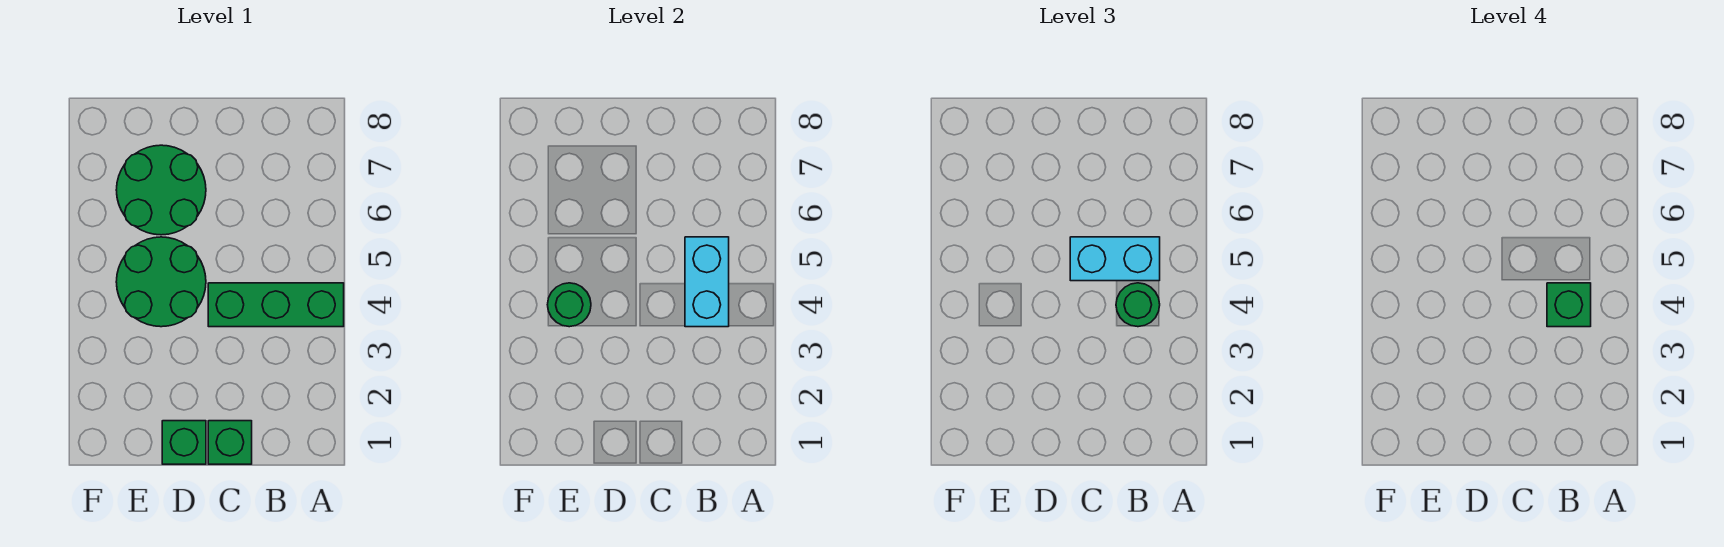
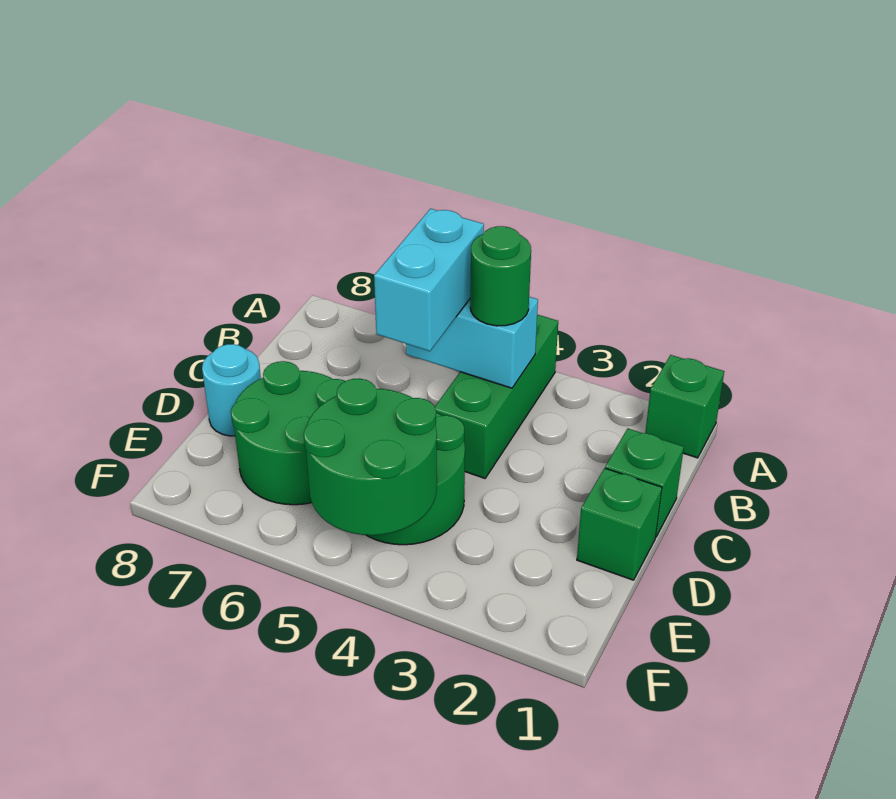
green brick B4 level 4 -> green brick A1 level 1
none -> cyan round brick D8 level 1
green round brick E4 level 2 -> green round brick E4:F5 level 2

